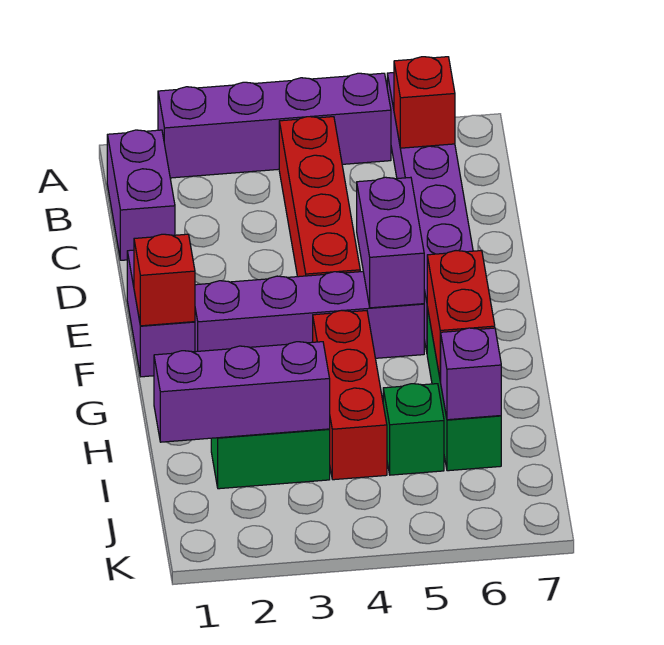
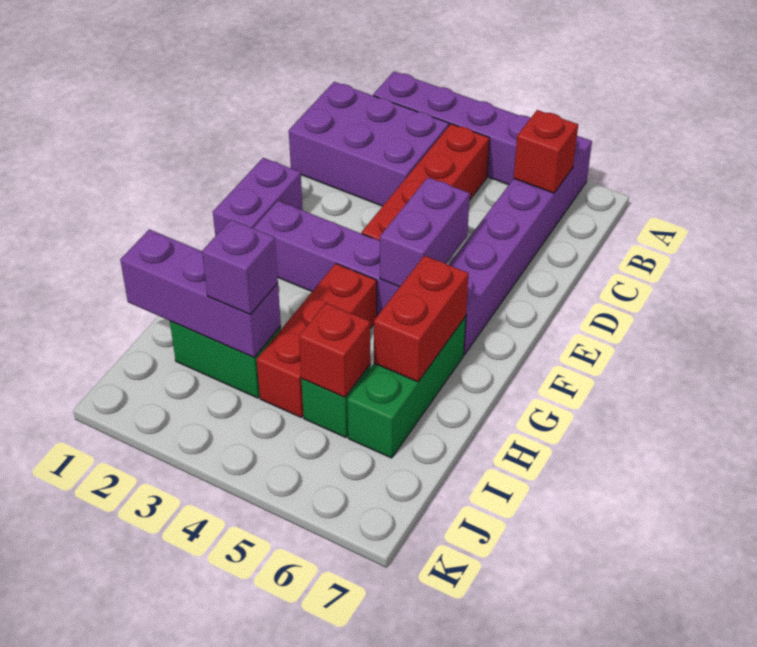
purple brick B1:C1 level 1 -> purple brick B1:C3 level 1
red brick F1 level 2 -> red brick I5 level 2
purple brick I6 level 2 -> purple brick I3 level 3

